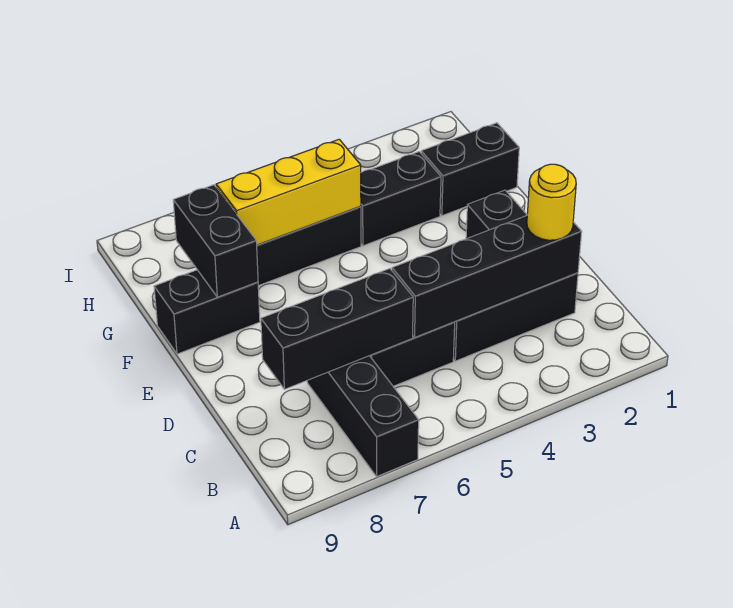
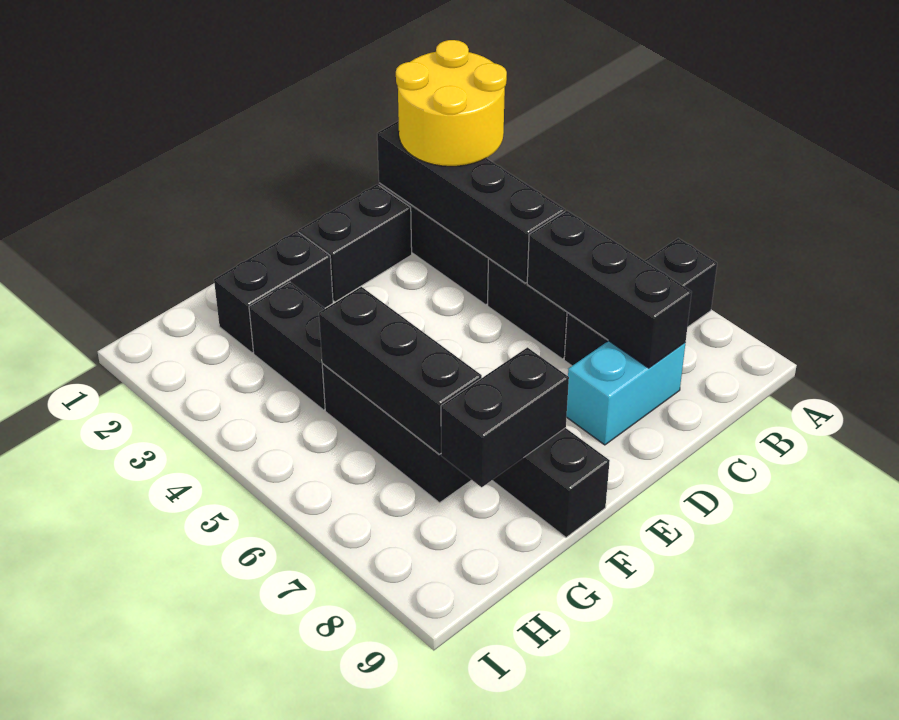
yellow round brick C2 level 3 -> yellow round brick B2:C3 level 3
none -> cyan brick C8:D8 level 1
black brick G1:G2 level 1 -> black brick F2:G2 level 1
yellow brick G5:G7 level 2 -> black brick G5:G7 level 2

